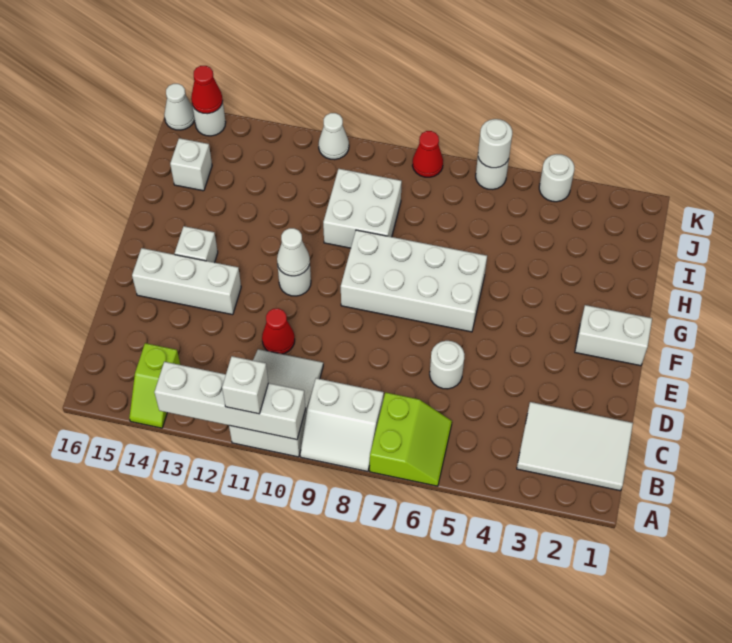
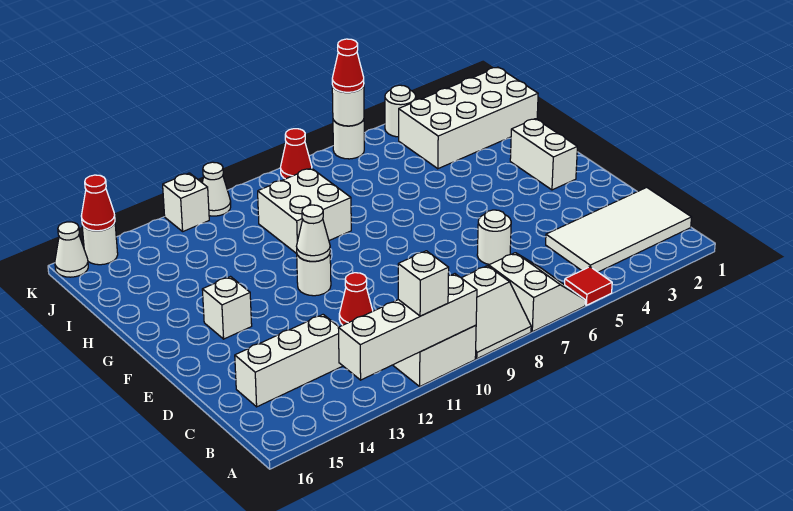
none -> red tile A5 level 1
lime slope A6:B7 level 1 top 7 -> white slope A6:B7 level 1 top 7
lime slope A14:B14 level 1 top B -> none
white tile B1:C3 level 1 -> white tile B1:C4 level 1
white brick E13:E15 level 1 -> white brick C13:C15 level 1
white brick F1:F2 level 1 -> white brick F2:G2 level 1
white brick F6:G9 level 1 -> white brick I1:J4 level 1
white brick I15 level 1 -> white brick K12 level 1
none -> red cone K6 level 3

